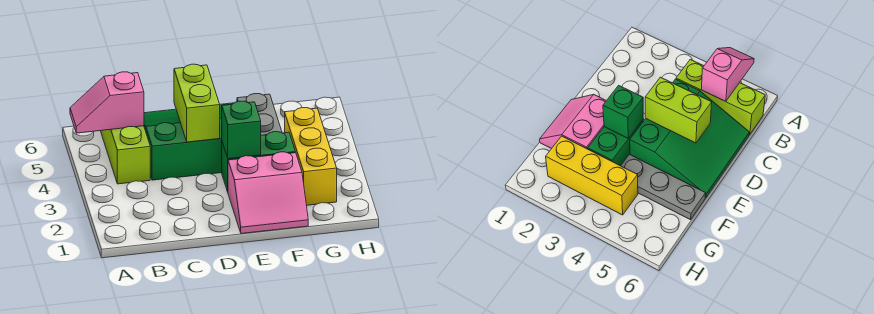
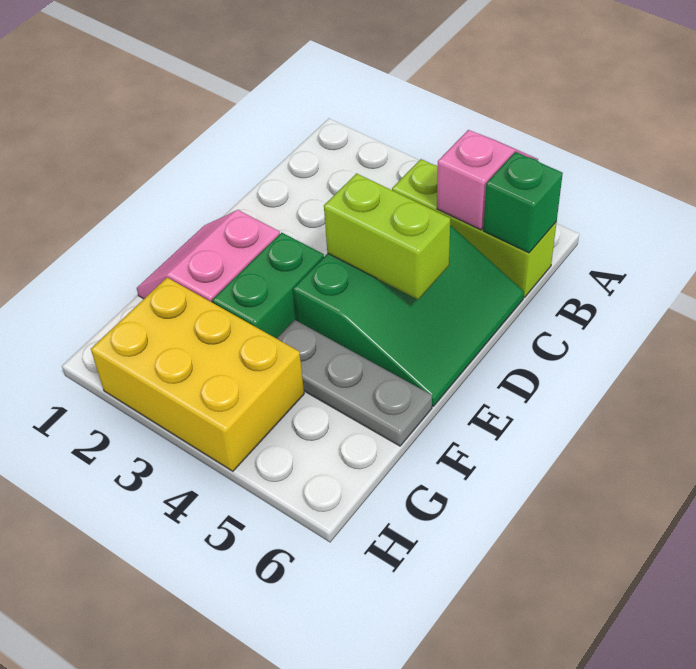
green brick E3 level 2 -> green brick B6 level 2
yellow brick G2:G4 level 1 -> yellow brick G2:H4 level 1

